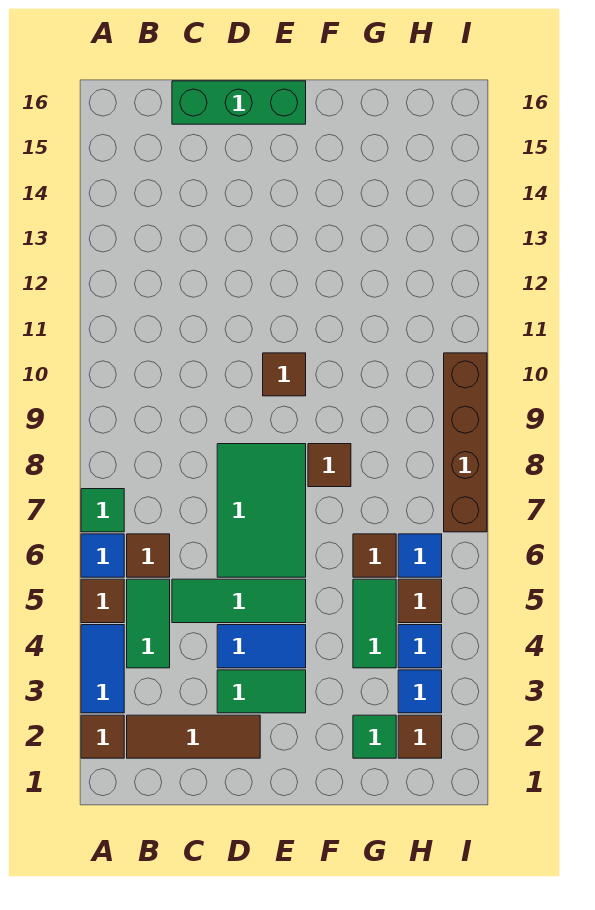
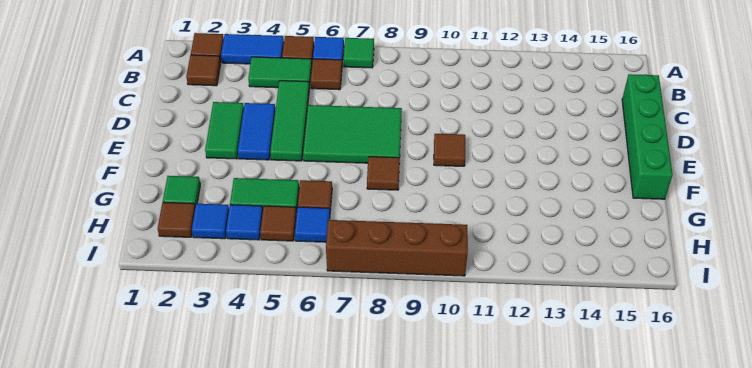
brown tile B2:D2 level 1 -> brown tile B2 level 1
green brick C16:E16 level 1 -> green brick C16:F16 level 1

